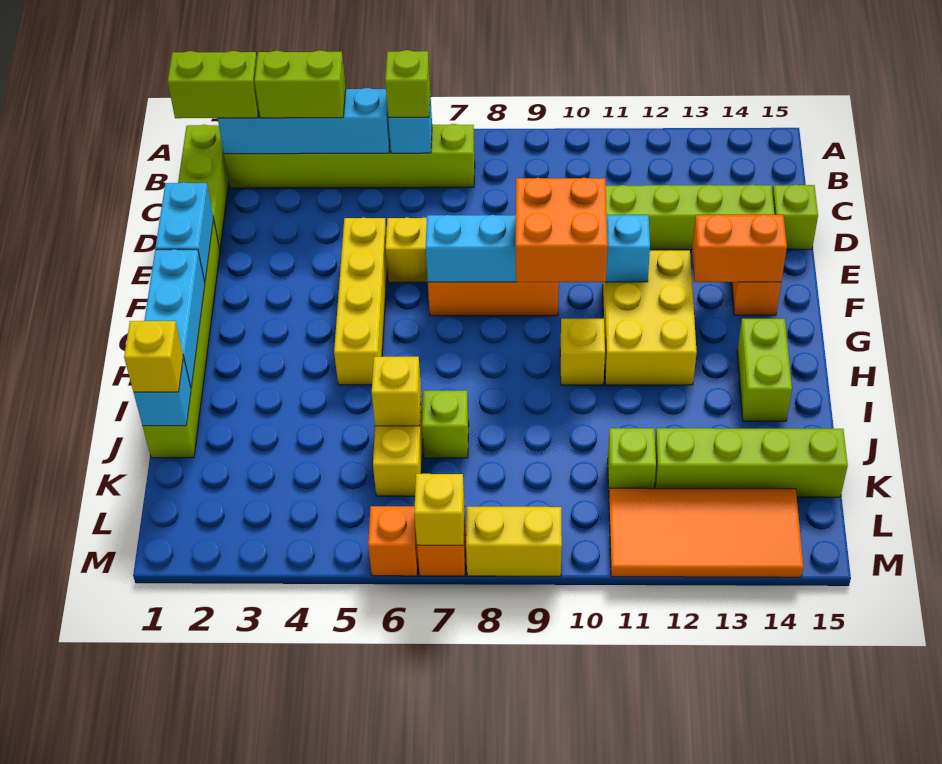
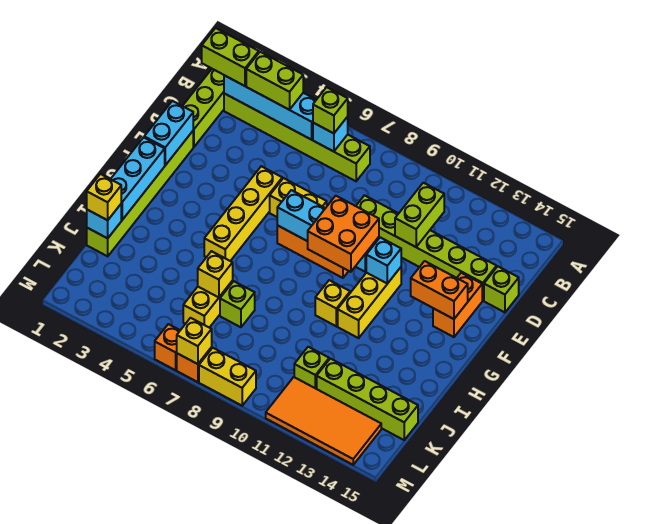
yellow brick F11:H12 level 1 -> yellow brick F11:H11 level 1
lime brick H14:I14 level 1 -> lime brick C11:D11 level 2

